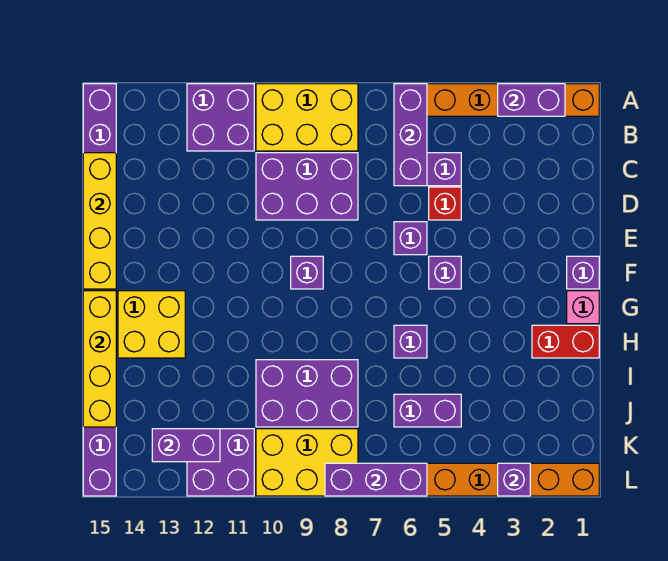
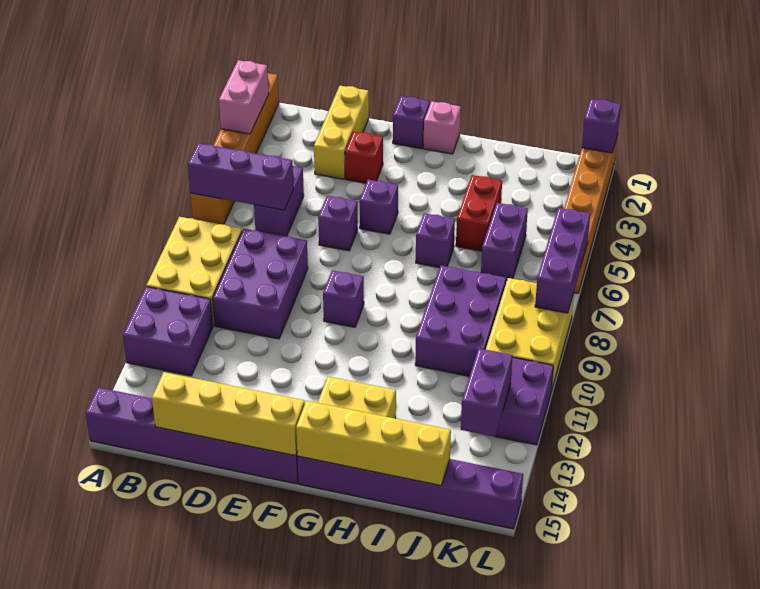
purple brick A2:A3 level 2 -> pink brick A2:A3 level 2
none -> yellow brick D1:D3 level 1
red brick D5 level 1 -> red brick E3 level 1
red brick H1:H2 level 1 -> red brick I4:I5 level 1
purple brick L3 level 2 -> purple brick L1 level 2

